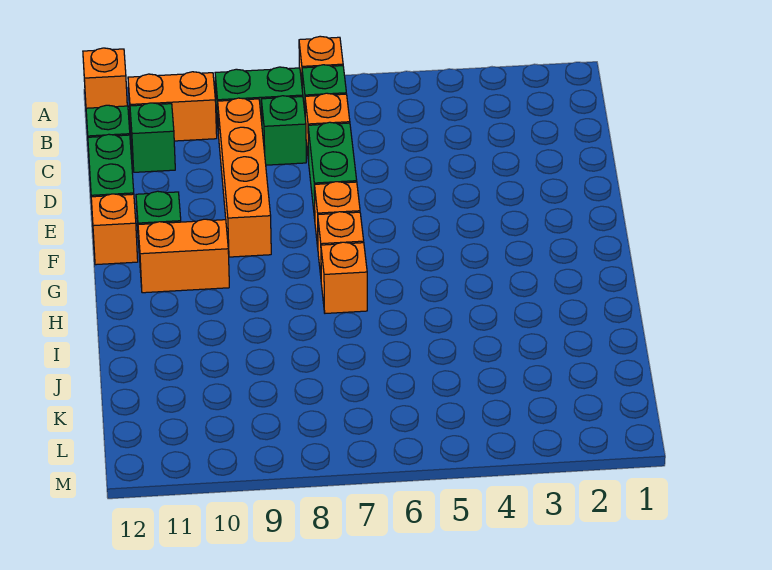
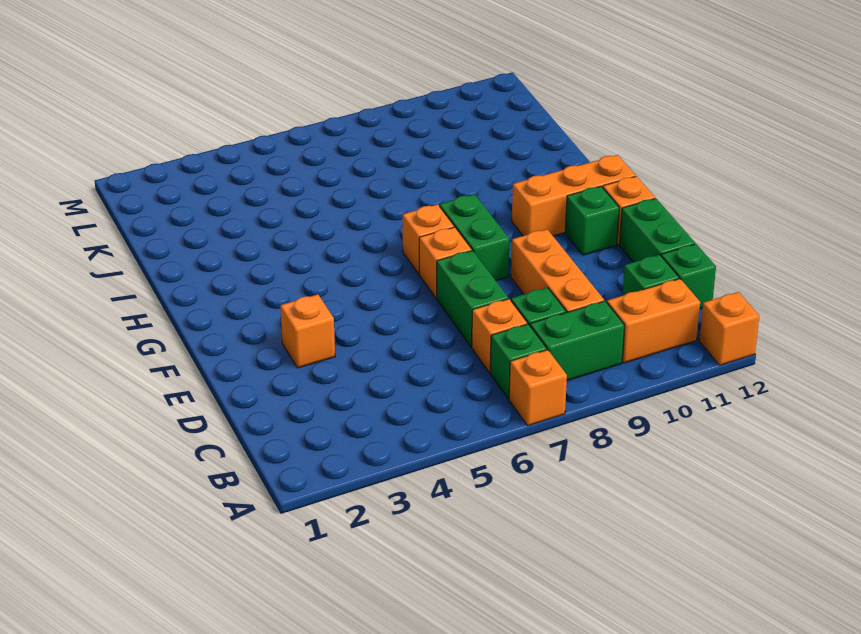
orange brick C9:F9 level 1 -> orange brick C9:E9 level 1
none -> green brick F8:G8 level 1
orange brick G10:G11 level 1 -> orange brick G10:G12 level 1
orange brick H7 level 1 -> orange brick E3 level 1

